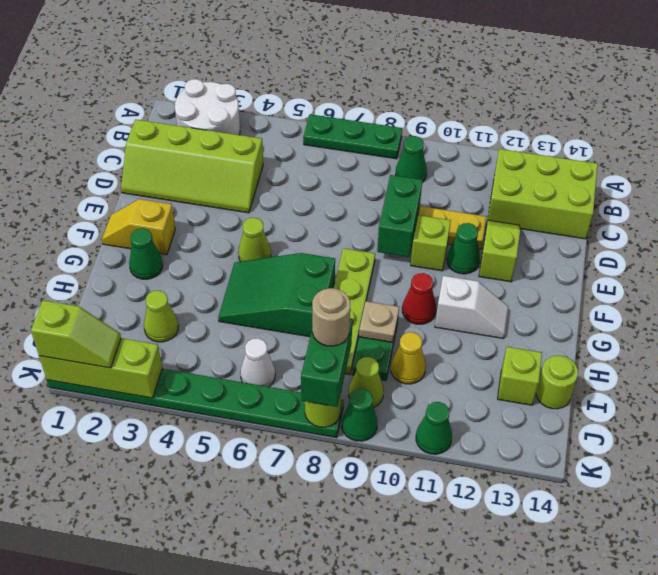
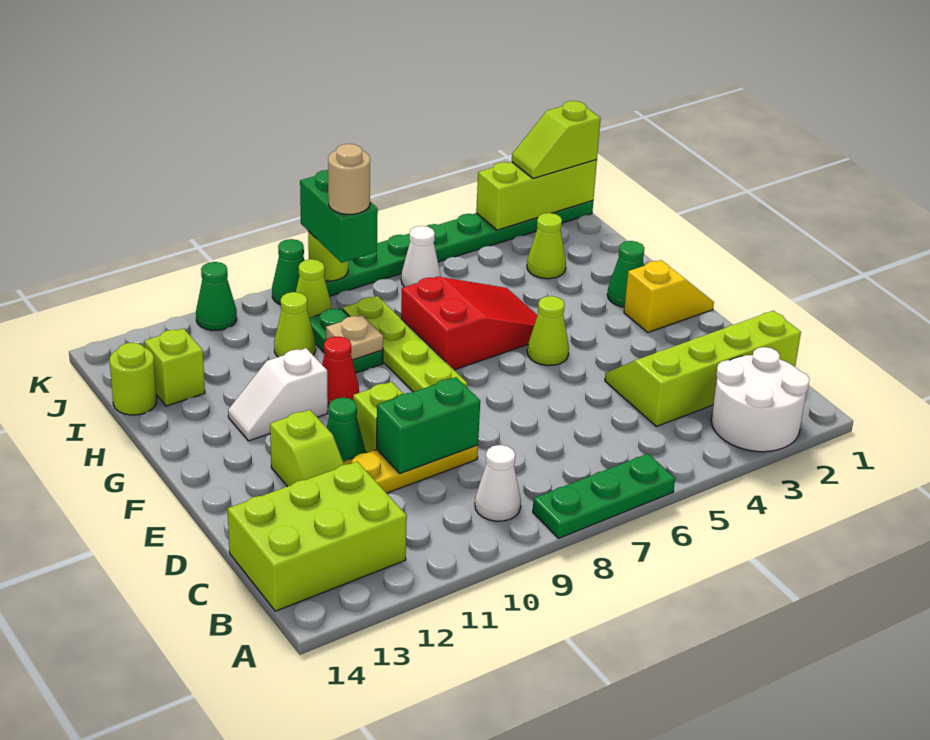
green cone B9 level 1 -> white cone B9 level 1
green brick D9:E9 level 2 -> green brick D9:D10 level 2
green slope G5:H7 level 1 top 7 -> red slope G5:H7 level 1 top 7
yellow cone I10 level 1 -> lime cone I10 level 1

